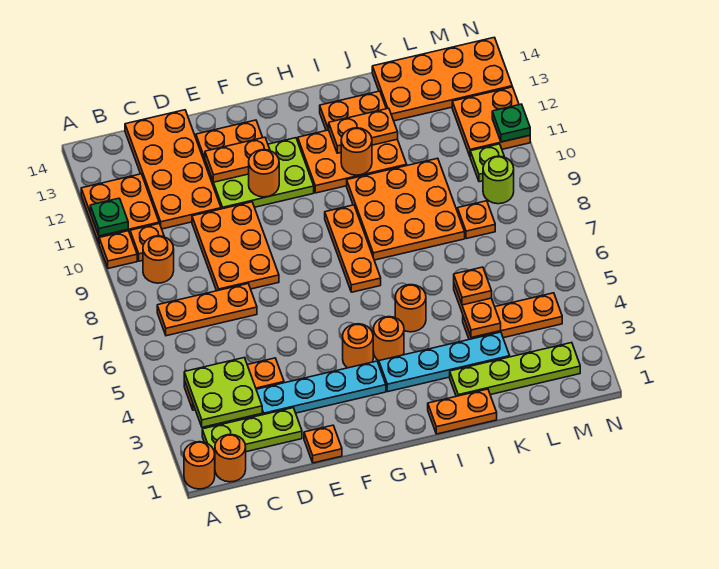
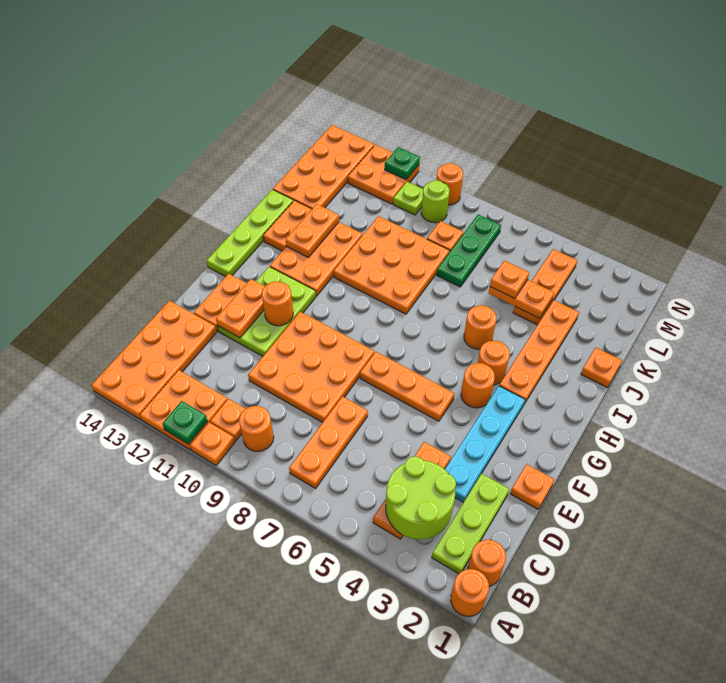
lime plate B3:C4 level 2 -> lime round brick B3:C4 level 2
orange plate C11:D14 level 1 -> orange plate A13:D14 level 1
orange plate D8:E10 level 1 -> orange plate D8:F10 level 1
cyan plate H3:K3 level 1 -> orange plate H3:K3 level 1
orange plate H7:H9 level 1 -> orange plate F5:F7 level 1
orange plate I1:J1 level 1 -> orange plate J1 level 1
orange round brick I11 level 2 -> orange round brick N9 level 1
lime plate J2:M2 level 1 -> lime plate G14:J14 level 1
none -> green plate K7:M7 level 1

